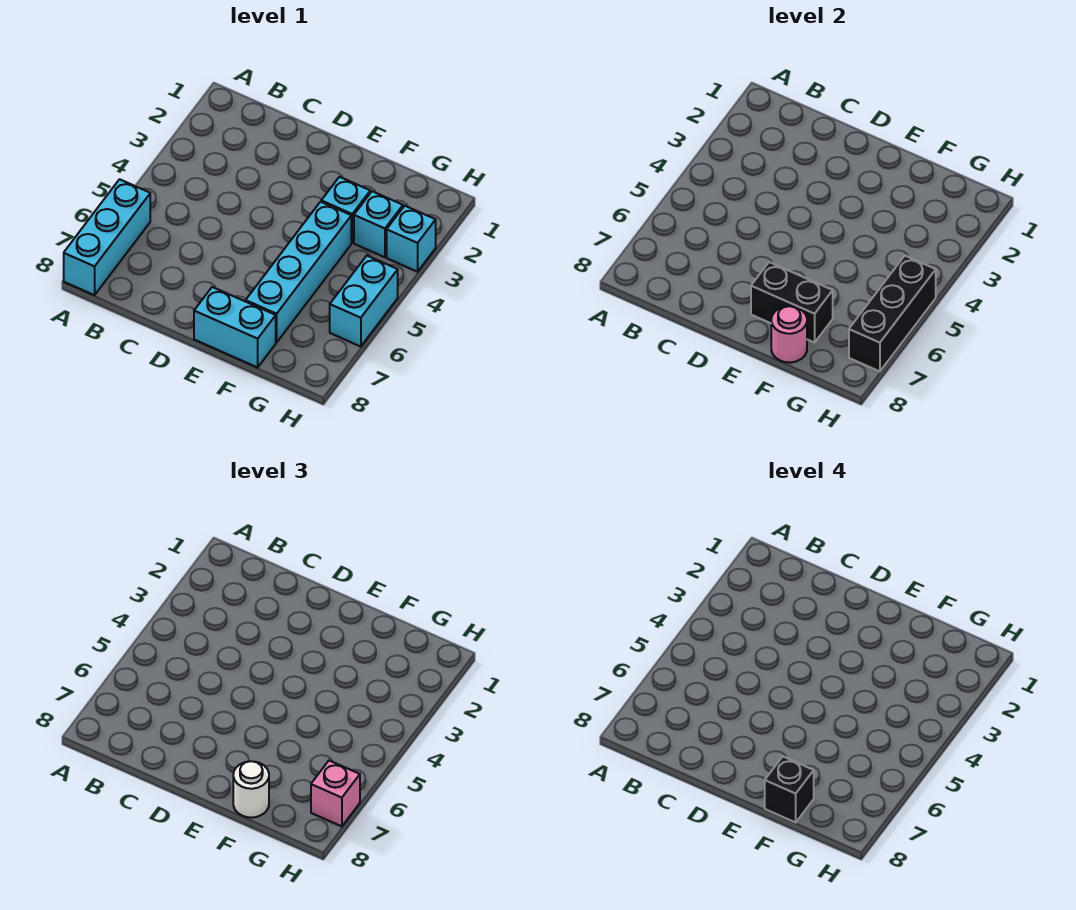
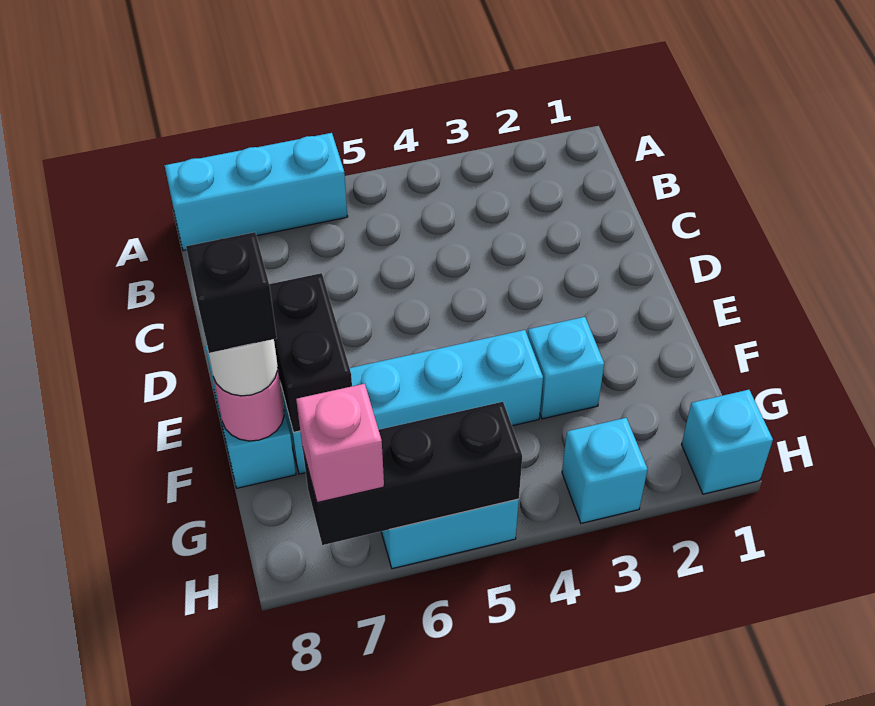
cyan brick G3 level 1 -> cyan brick H1 level 1

